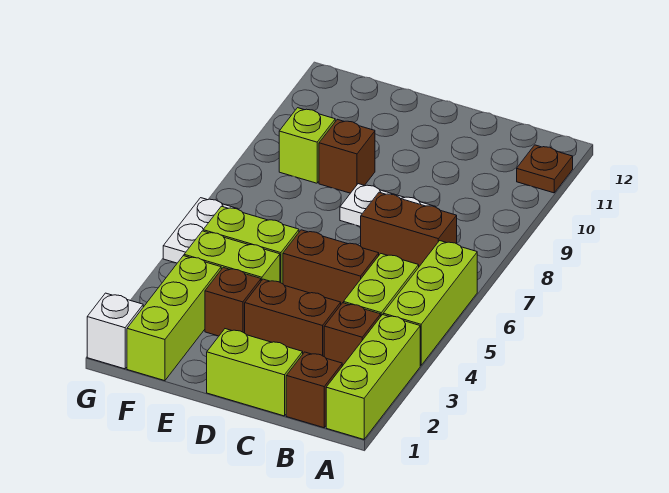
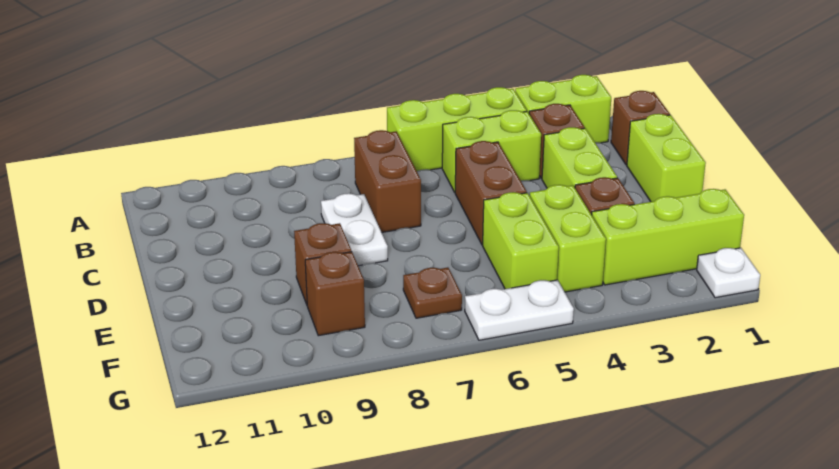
lime brick A1:A3 level 1 -> lime brick A2:A3 level 1
brown plate A11 level 1 -> brown plate F7 level 1
brown brick C3:D3 level 1 -> lime brick C3:D3 level 1
lime brick F9 level 1 -> brown brick F9 level 1
white brick G1 level 1 -> white plate G1 level 1

